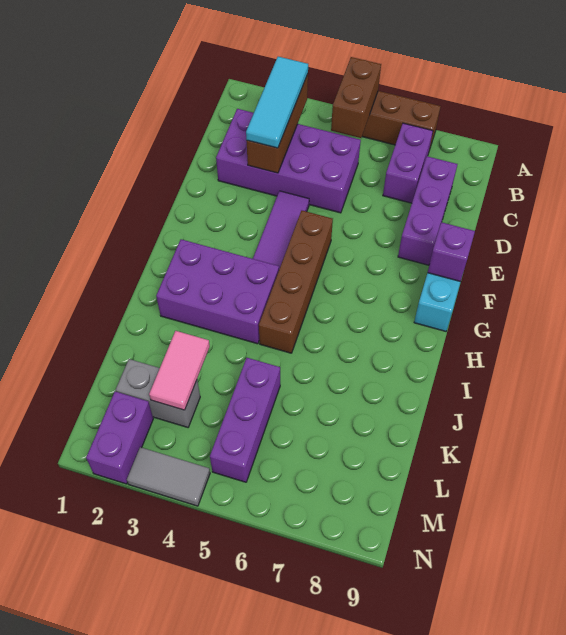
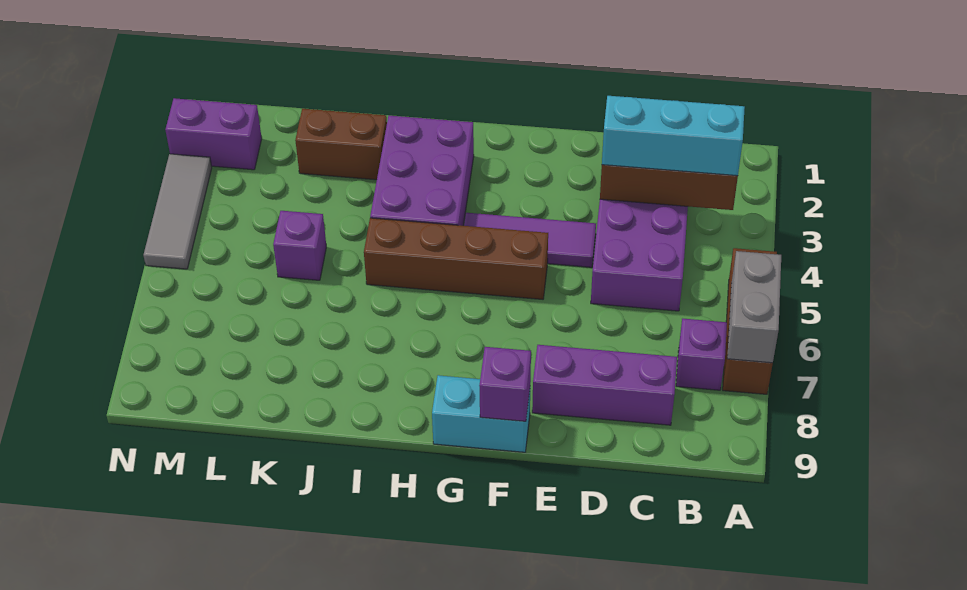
brown brick A5:B5 level 2 -> brown brick J2:K2 level 1
cyan tile B3:D3 level 3 -> cyan brick B3:D3 level 3
purple brick B7:C7 level 1 -> purple brick B7 level 1
pink tile K3:L3 level 2 -> none
purple brick K5:M5 level 1 -> purple brick K5 level 1
grey brick L2:L3 level 1 -> grey brick A6:A7 level 2
grey tile N3:N4 level 1 -> grey tile N3:N5 level 1

